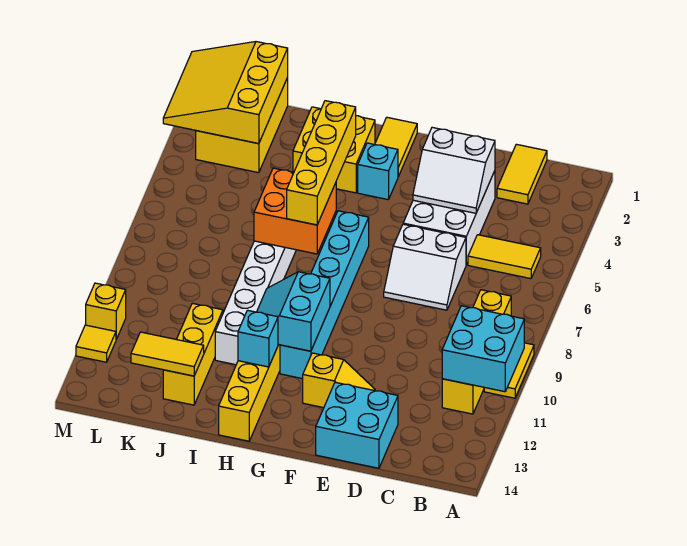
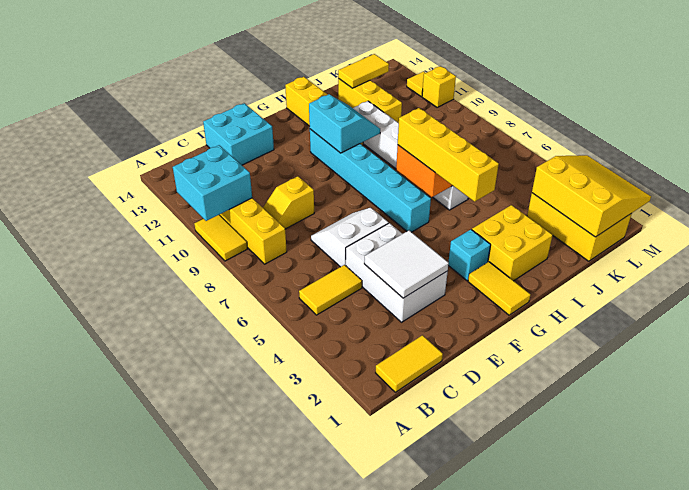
yellow tile C1:C2 level 1 -> yellow tile B1:C1 level 1
white slope D3:E4 level 2 top 3 -> white tile D3:E4 level 2
yellow slope E12:F12 level 1 top F -> yellow slope C9:D9 level 1 top D
cyan brick H12 level 2 -> none

